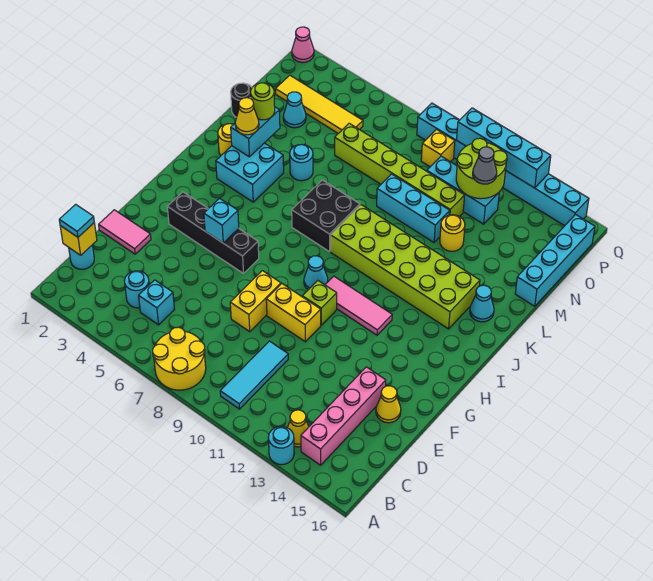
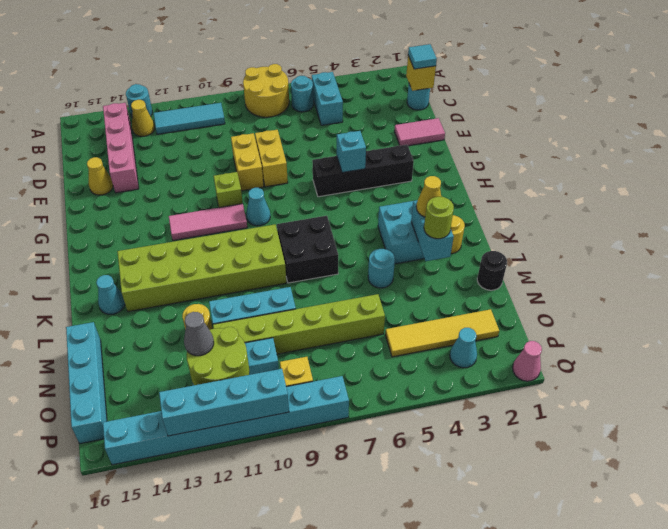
cyan tile B10:D10 level 1 -> cyan tile B10:B12 level 1
cyan round brick C4 level 1 -> cyan round brick B6 level 1
cyan brick C5 level 1 -> cyan brick B5:C5 level 1
yellow brick F9:F10 level 1 -> yellow brick E9:F9 level 1
cyan cone N3 level 1 -> cyan cone P3 level 1

